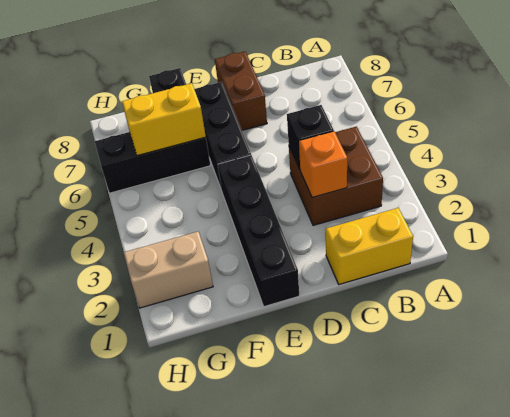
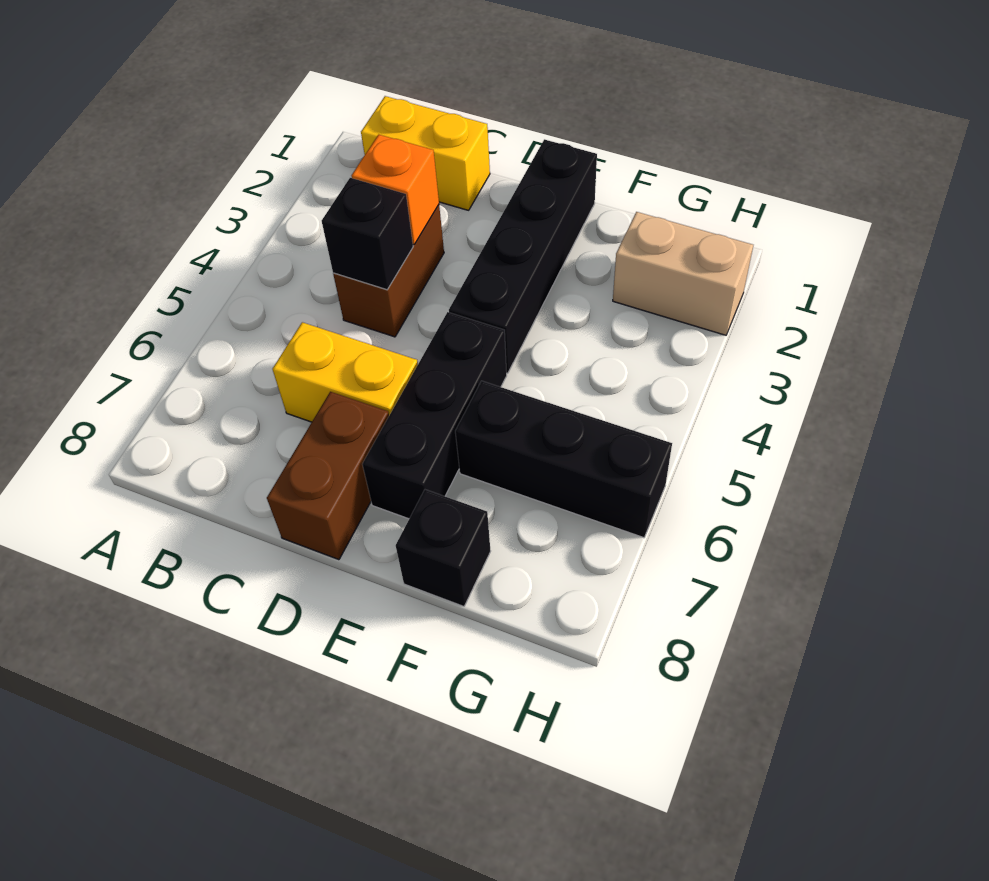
brown brick B3:C4 level 1 -> brown brick C3:C4 level 1
yellow brick F6:G6 level 2 -> yellow brick C6:D6 level 1

